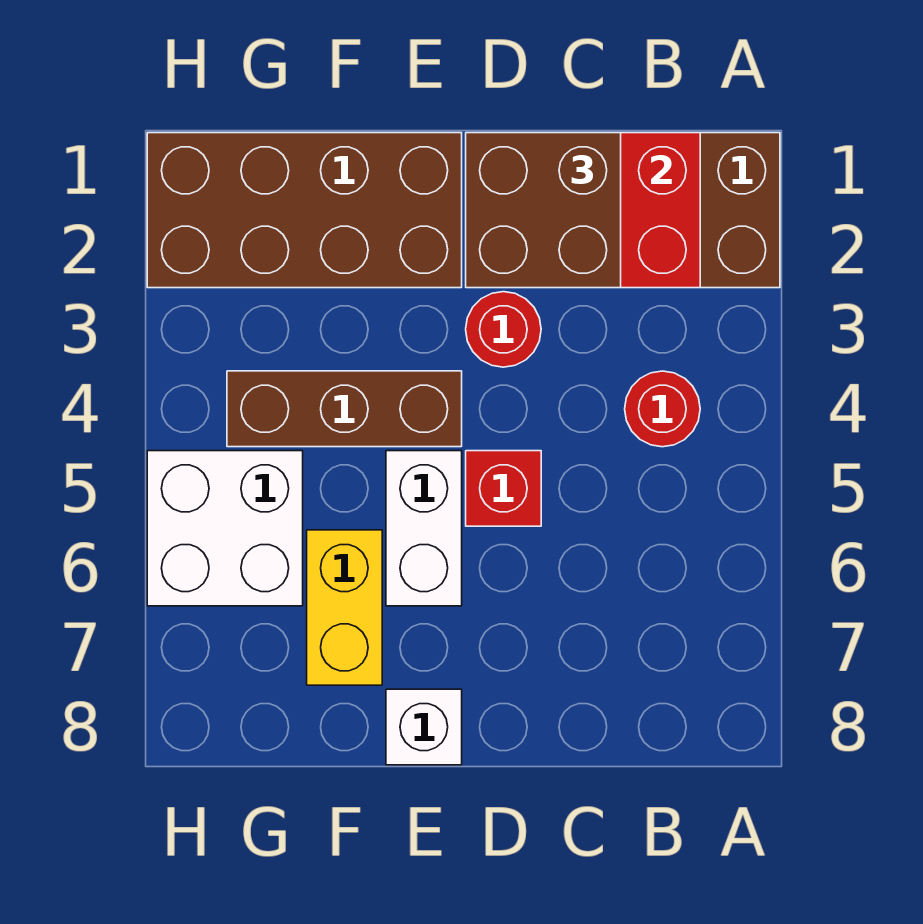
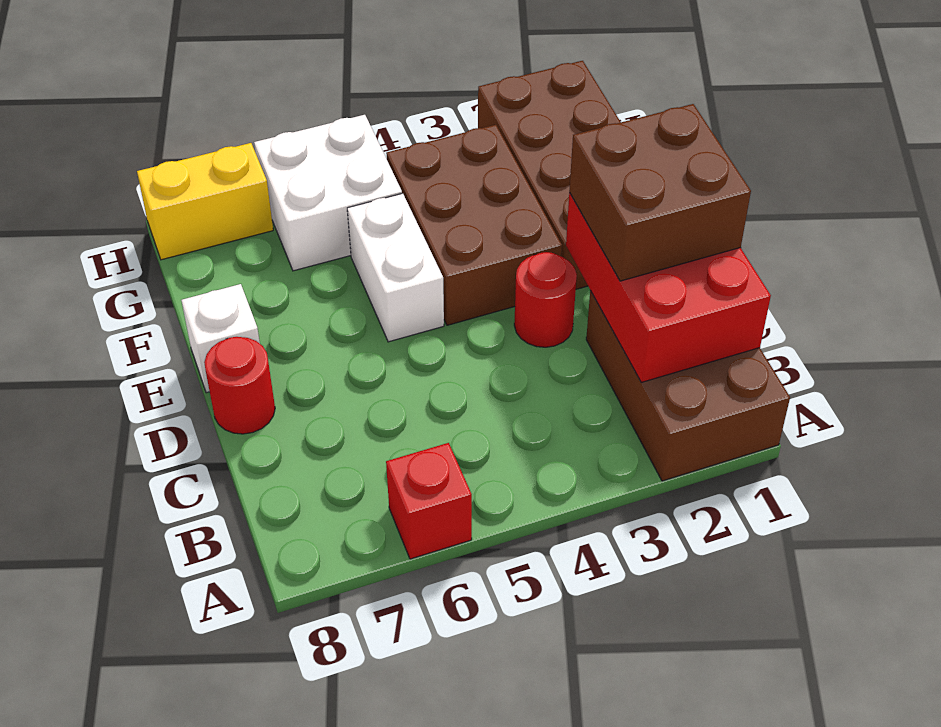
red round brick B4 level 1 -> red round brick D8 level 1
red brick D5 level 1 -> red brick A6 level 1
brown brick E4:G4 level 1 -> brown brick E3:G4 level 1
white brick E5:E6 level 1 -> white brick E5:F5 level 1
yellow brick F6:F7 level 1 -> yellow brick H7:H8 level 1

